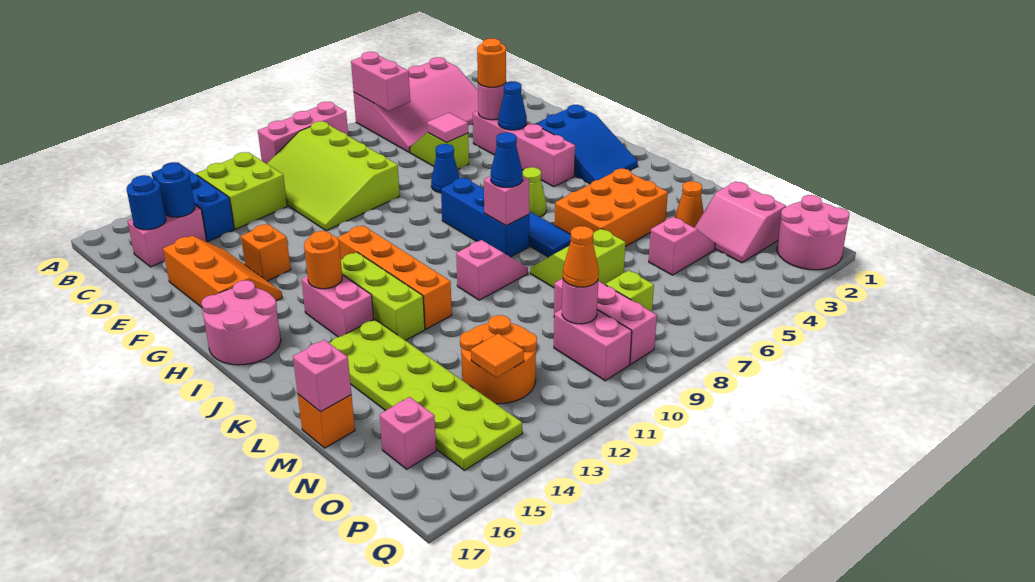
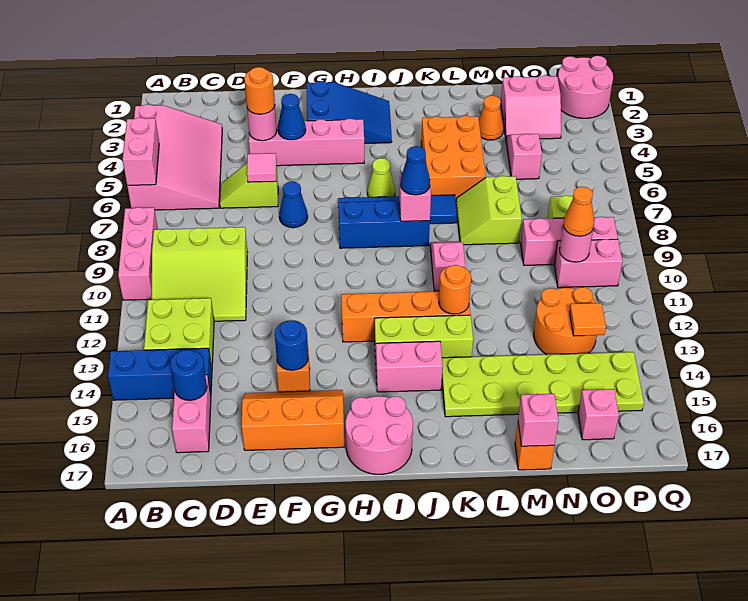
pink brick A6:B6 level 2 -> pink brick A5:A6 level 2
lime slope B9:E11 level 1 top 9 -> lime slope B9:D11 level 1 top 9
blue round brick C16 level 2 -> blue round brick F14 level 2
orange round brick I14 level 2 -> orange round brick K12 level 2

